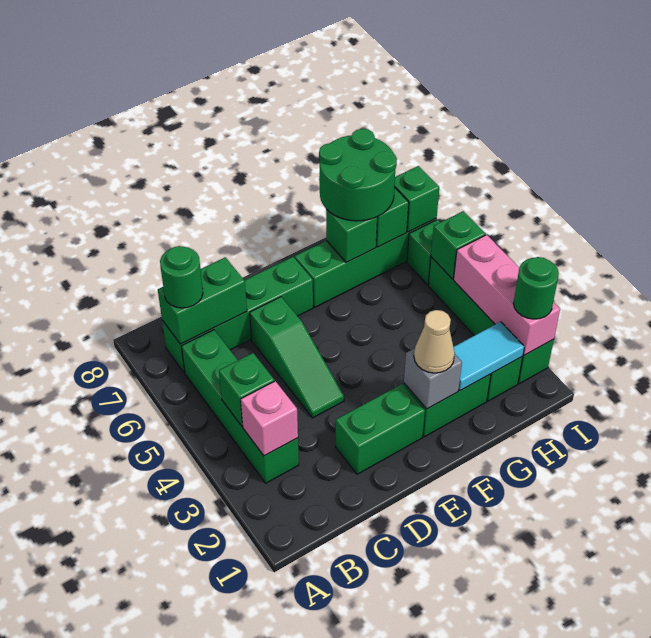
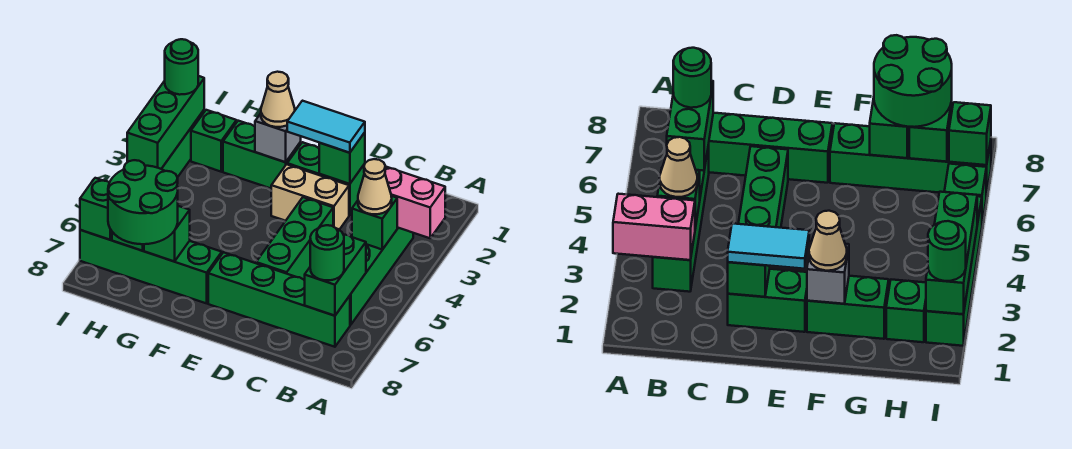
pink brick B3 level 2 -> pink brick A3:B3 level 2
none -> tan cone B4 level 3
green brick B7:C7 level 2 -> green brick B6:B7 level 2
none -> tan brick D3:E3 level 1
green slope D4:D6 level 1 top 6 -> green brick D4:D6 level 1
cyan tile G2:H2 level 2 -> cyan tile D2:E2 level 3
pink brick I2:I4 level 2 -> green brick I2:I4 level 2
green brick I5 level 2 -> green brick D2 level 2

